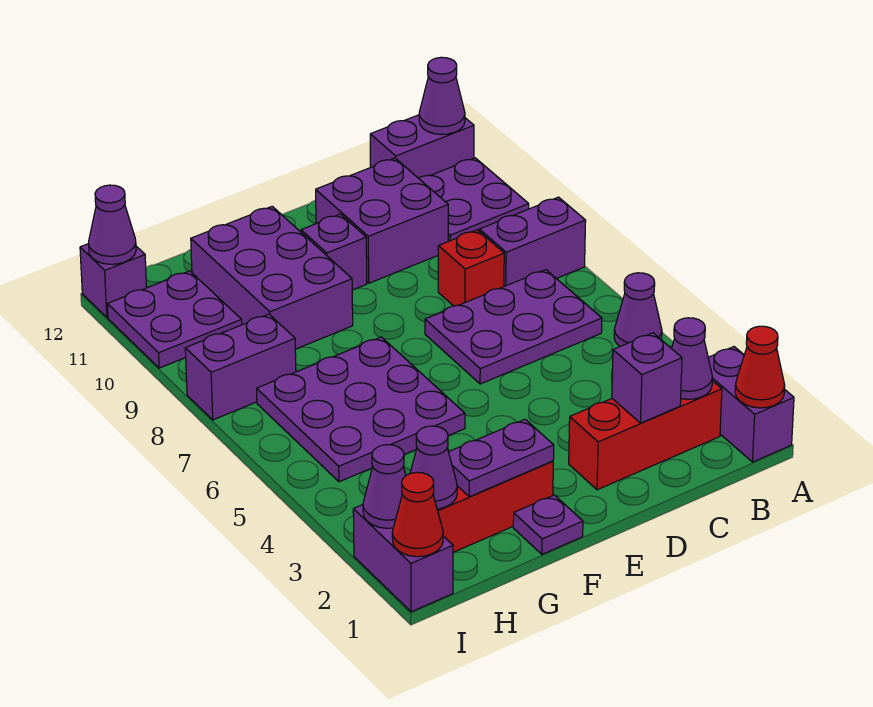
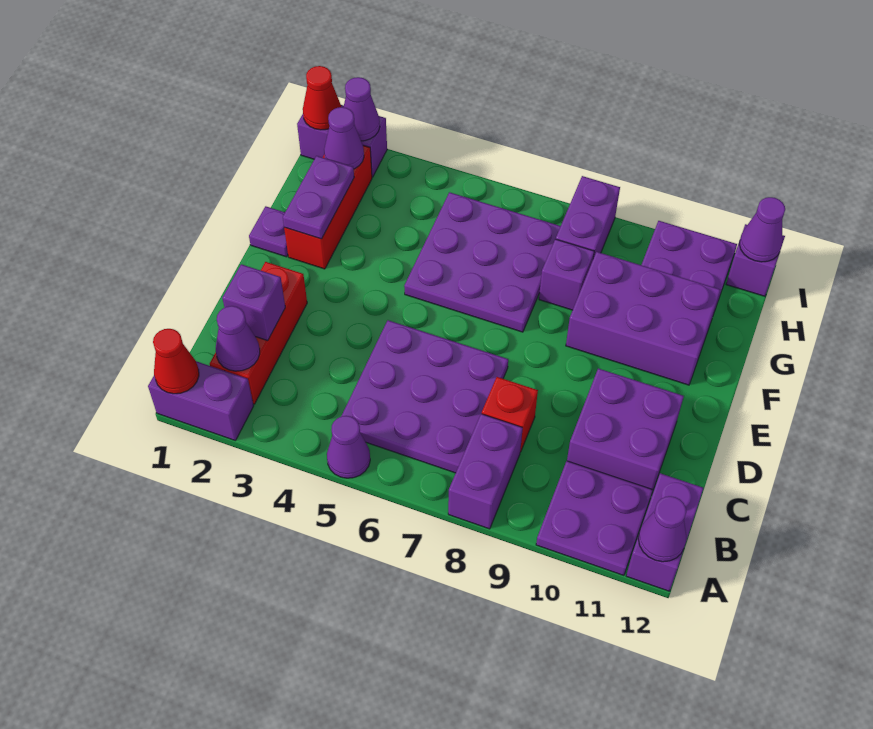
purple plate B6:D7 level 1 -> purple plate B5:D7 level 1
purple brick E10 level 1 -> purple brick G8 level 1

